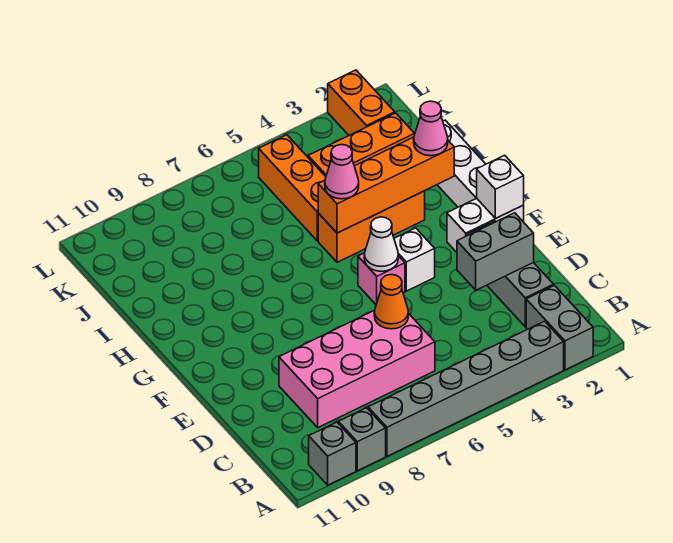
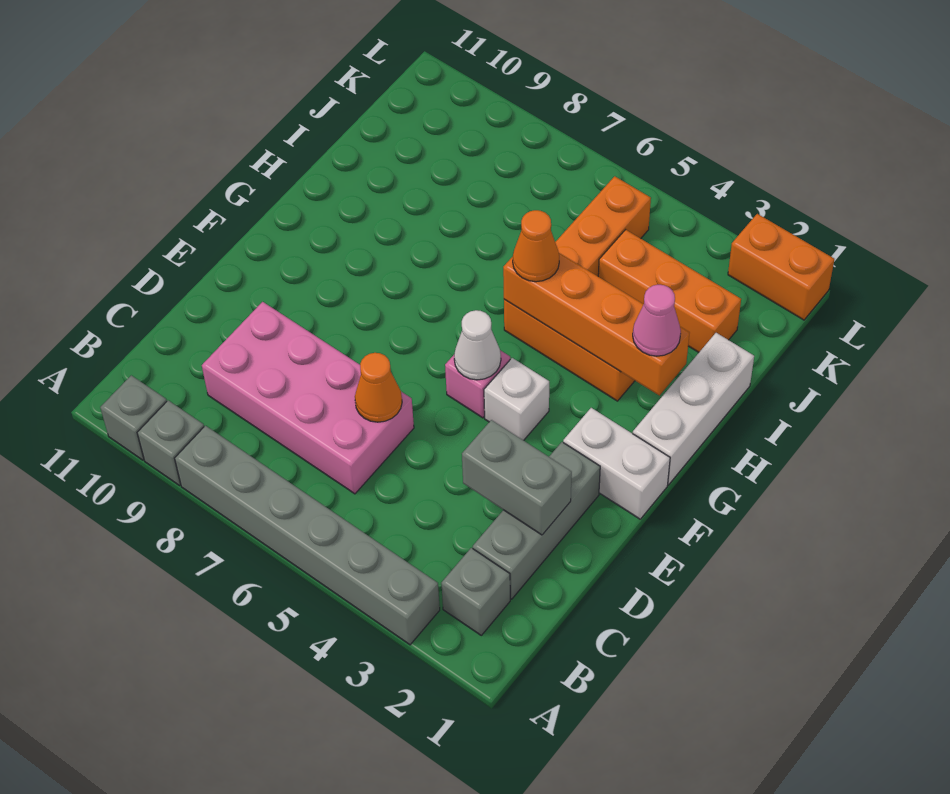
grey brick A2:B2 level 1 -> grey brick B2 level 1
white brick F1 level 2 -> none
pink cone H5 level 3 -> orange cone H5 level 3
orange brick K2:L2 level 1 -> orange brick L1:L2 level 1

